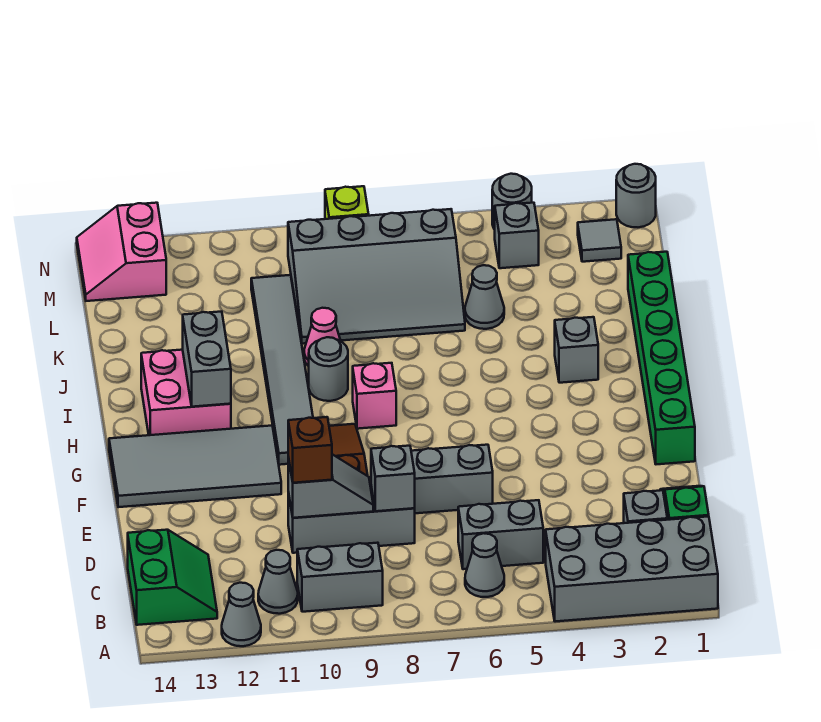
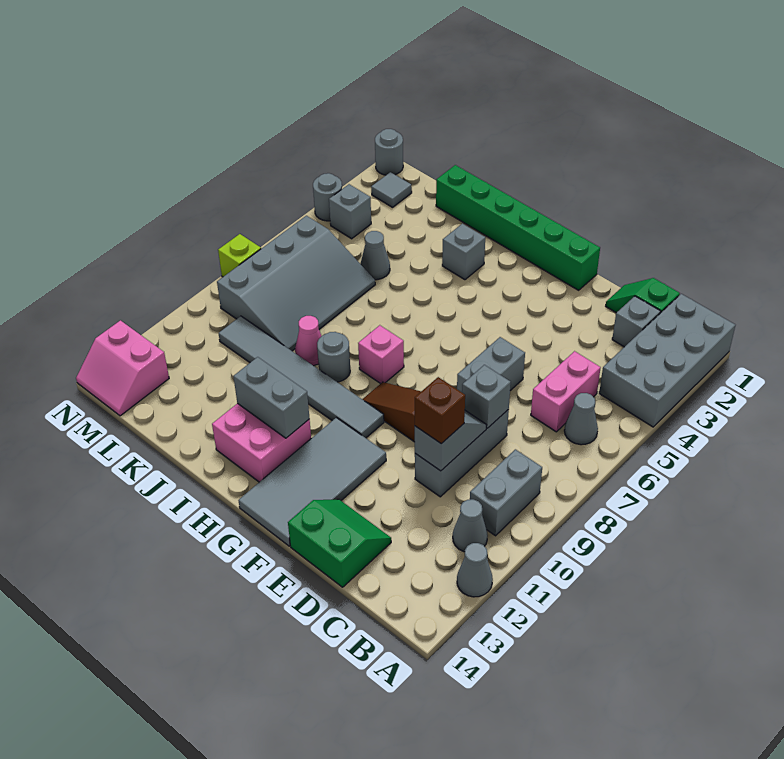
green slope B13:C14 level 1 top 14 -> green slope D13:E14 level 1 top 14
grey brick C5:C6 level 1 -> pink brick C5:C6 level 1

